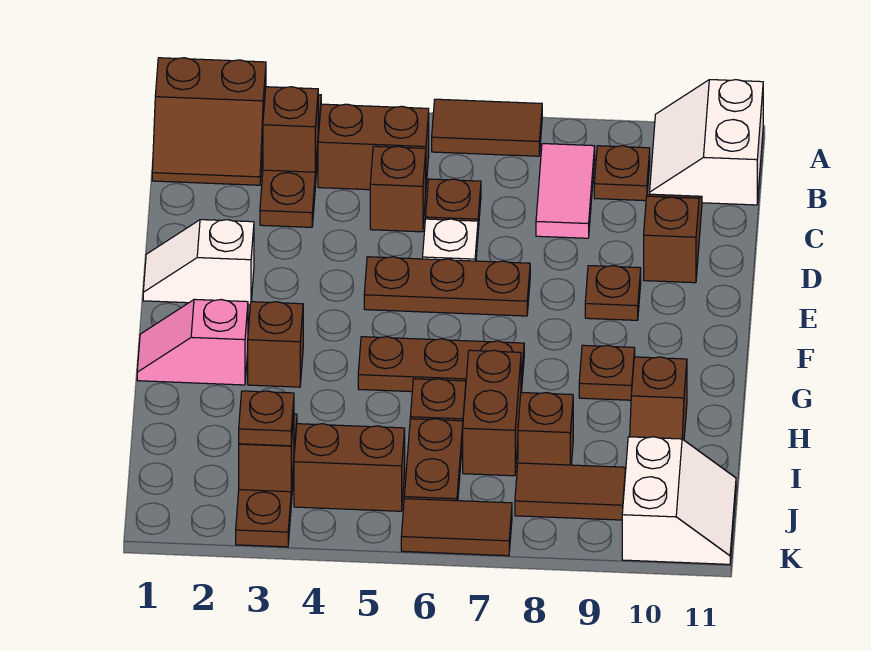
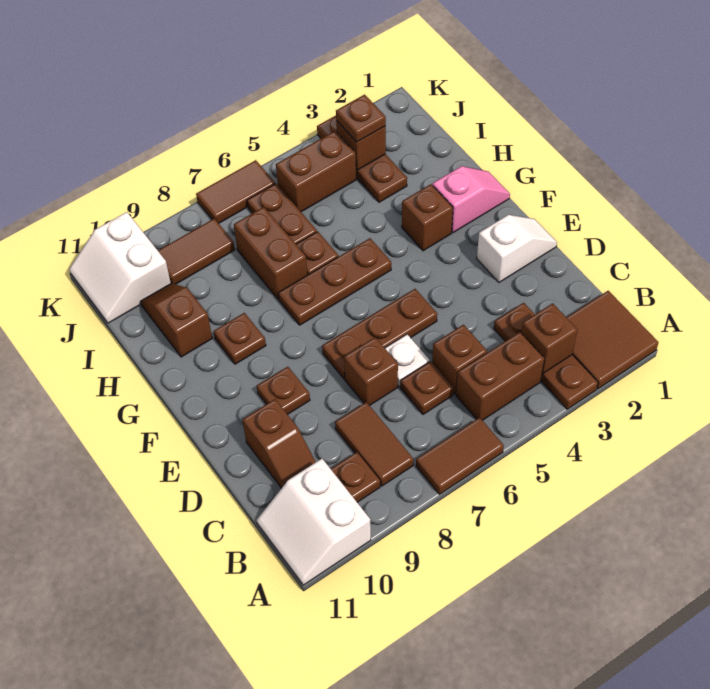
brown slope A1:B2 level 1 top A -> brown tile A1:B2 level 1
white slope A10:B11 level 1 top 11 -> white slope A10:B11 level 1 top 10
pink tile B8:C8 level 1 -> brown tile B8:C8 level 1
brown brick I8 level 1 -> brown brick D7 level 1

